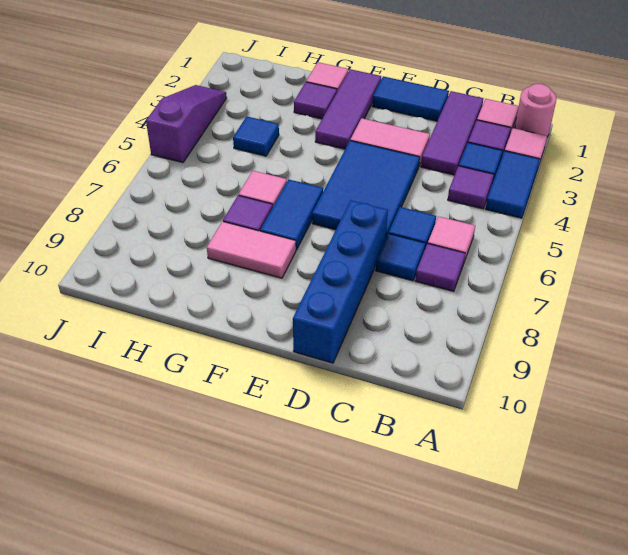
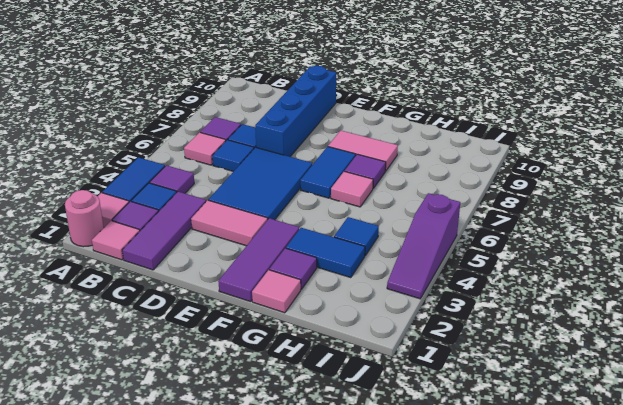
blue tile D1:E1 level 1 -> blue tile G3:H3 level 1

